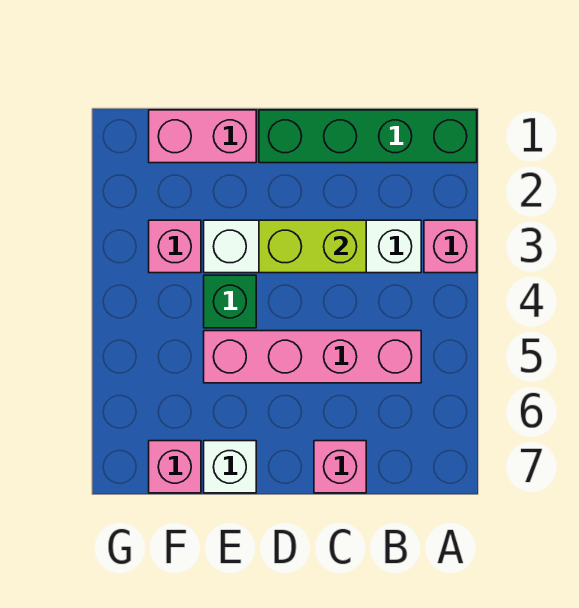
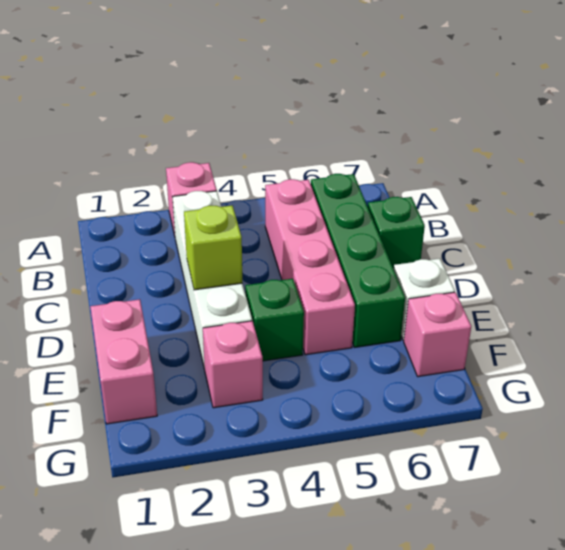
green brick A1:D1 level 1 -> green brick B6:E6 level 1
lime brick C3:D3 level 2 -> lime brick D3 level 2
pink brick C7 level 1 -> green brick C7 level 1

